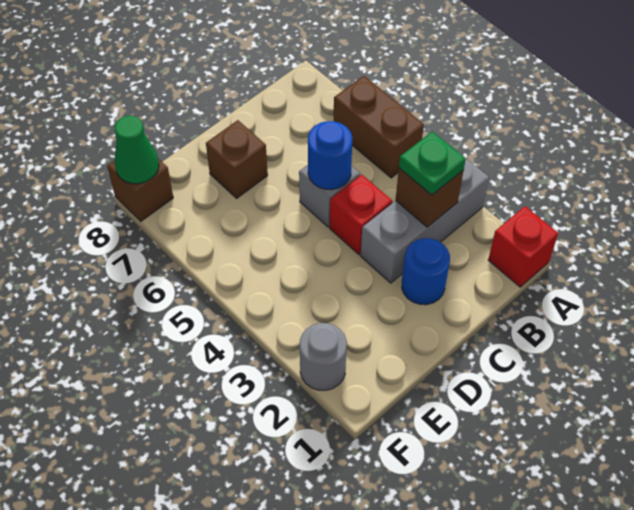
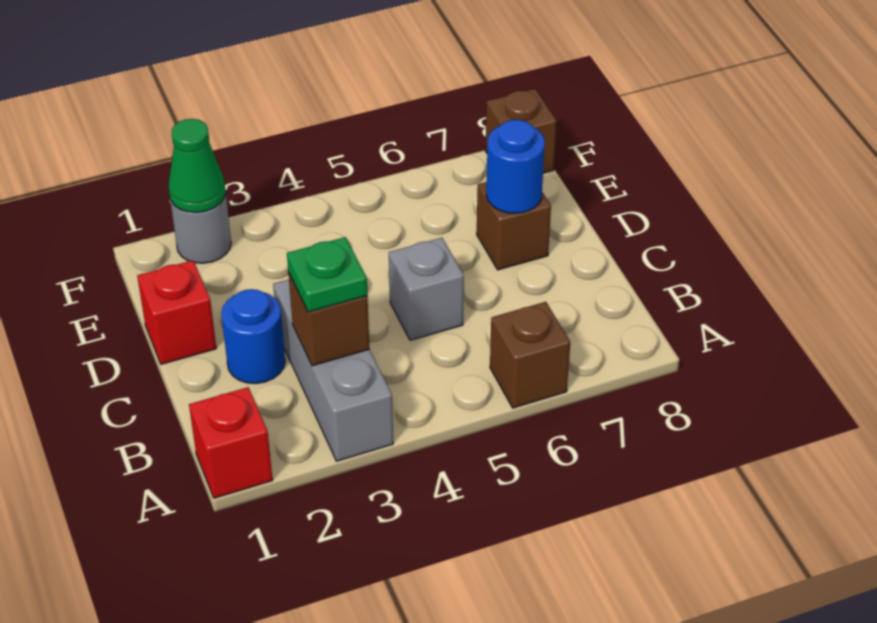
brown brick A5:A6 level 1 -> brown brick A6 level 1
red brick C4 level 1 -> red brick D1 level 1
blue round brick C5 level 2 -> blue round brick D7 level 2
green cone F8 level 2 -> green cone F2 level 2

